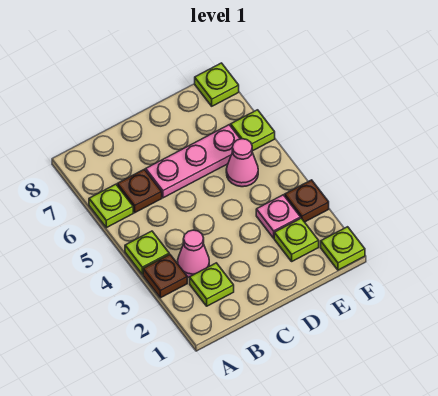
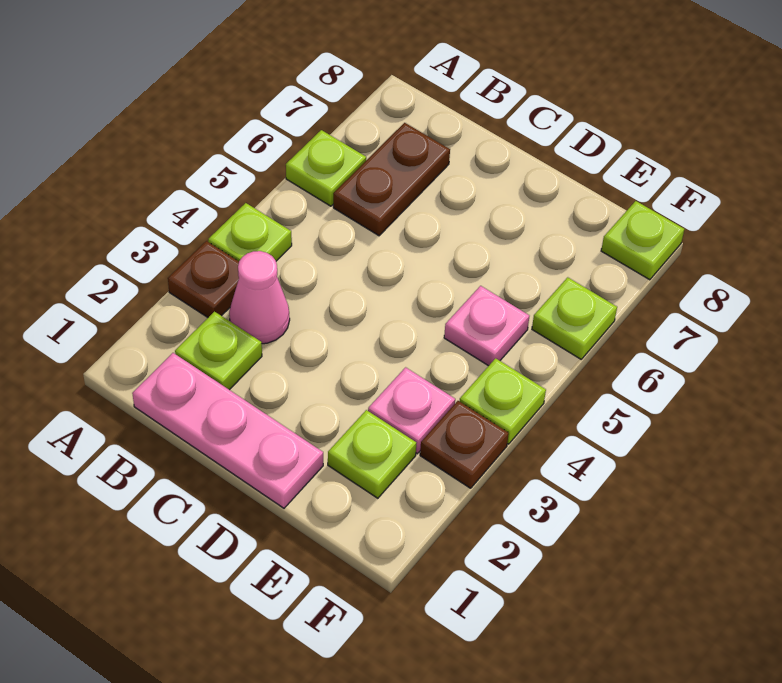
brown plate B6 level 1 -> brown plate B6:B7 level 1
pink plate C6:E6 level 1 -> pink plate B1:D1 level 1
pink cone E5 level 1 -> pink plate E5 level 1
lime plate F1 level 1 -> lime plate F4 level 1

